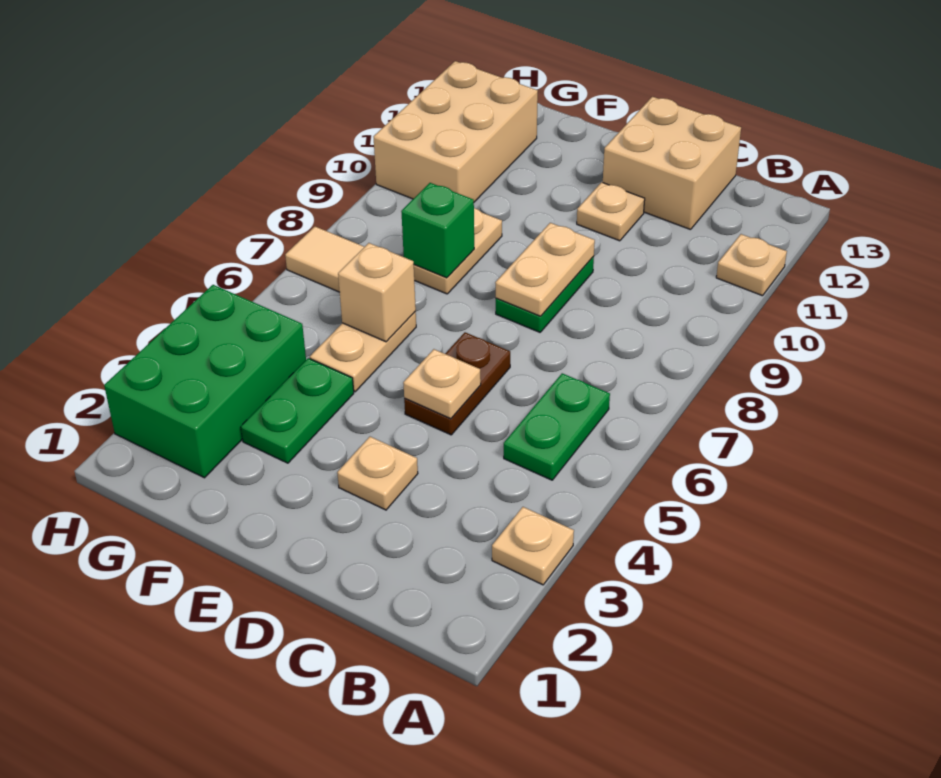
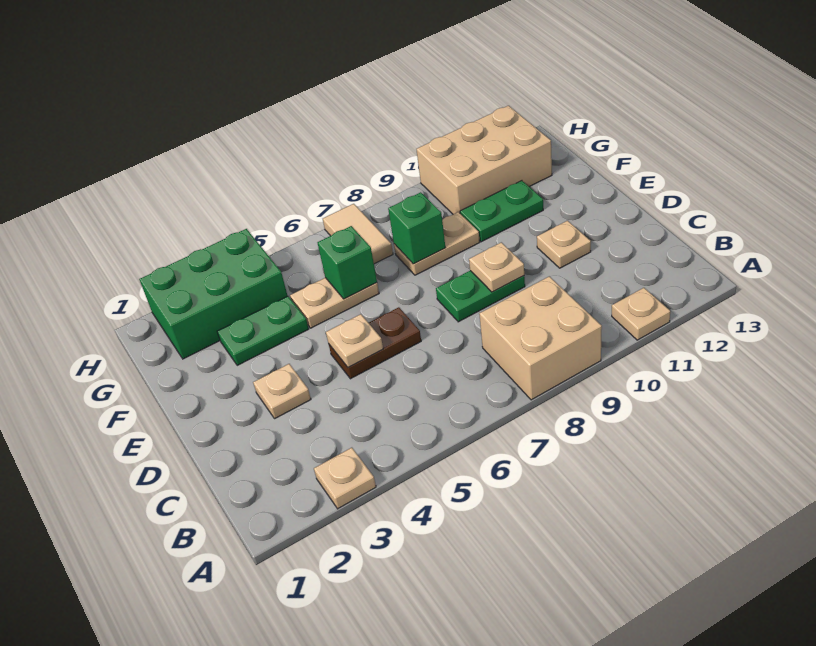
green plate B5:B6 level 1 -> green plate F10:F11 level 1
tan brick C12:D13 level 1 -> tan brick A8:B9 level 1
tan plate D8:D9 level 2 -> tan plate D9 level 2
tan brick F6 level 2 -> green brick F6 level 2

